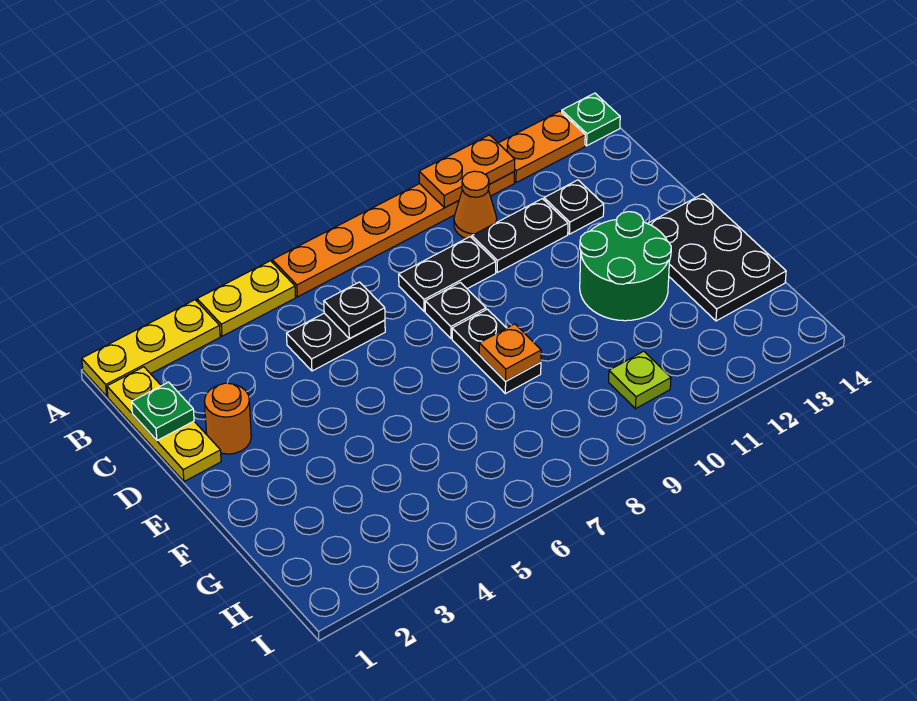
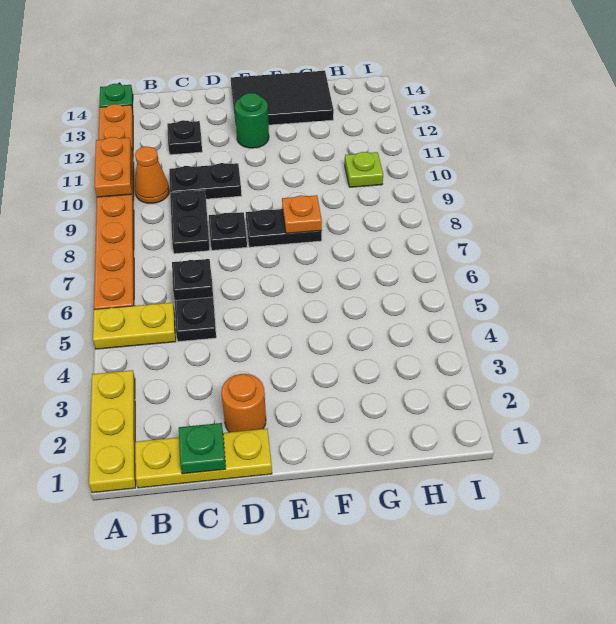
yellow plate A4:A5 level 1 -> yellow plate A5:B5 level 1
black plate C10:C11 level 1 -> black plate C10:D10 level 1
green round brick E11:F12 level 1 -> green round brick E12 level 1
black plate E13:G14 level 1 -> black tile E13:G14 level 1

